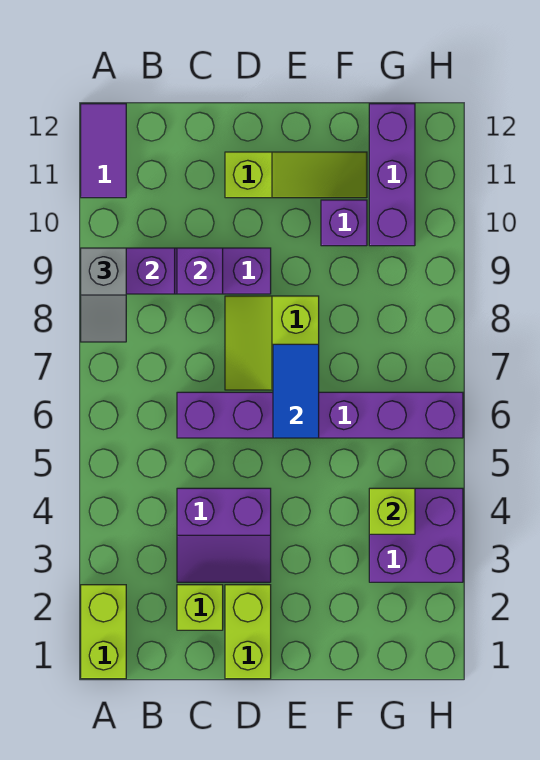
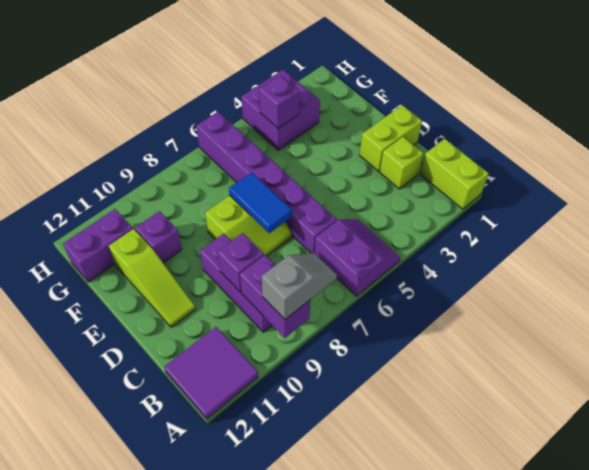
lime brick A1:A2 level 1 -> lime brick A1:B1 level 1
purple tile A11:A12 level 1 -> purple tile A11:B12 level 1
purple slope C3:D4 level 1 top 4 -> purple slope A5:B6 level 1 top 6
lime slope D11:F11 level 1 top D -> lime slope D11:F11 level 1 top F
blue tile E6:E7 level 2 -> blue tile D7:E7 level 2
lime brick G4 level 2 -> purple brick G4 level 2
purple brick G10:G12 level 1 -> purple brick G11:G12 level 1

